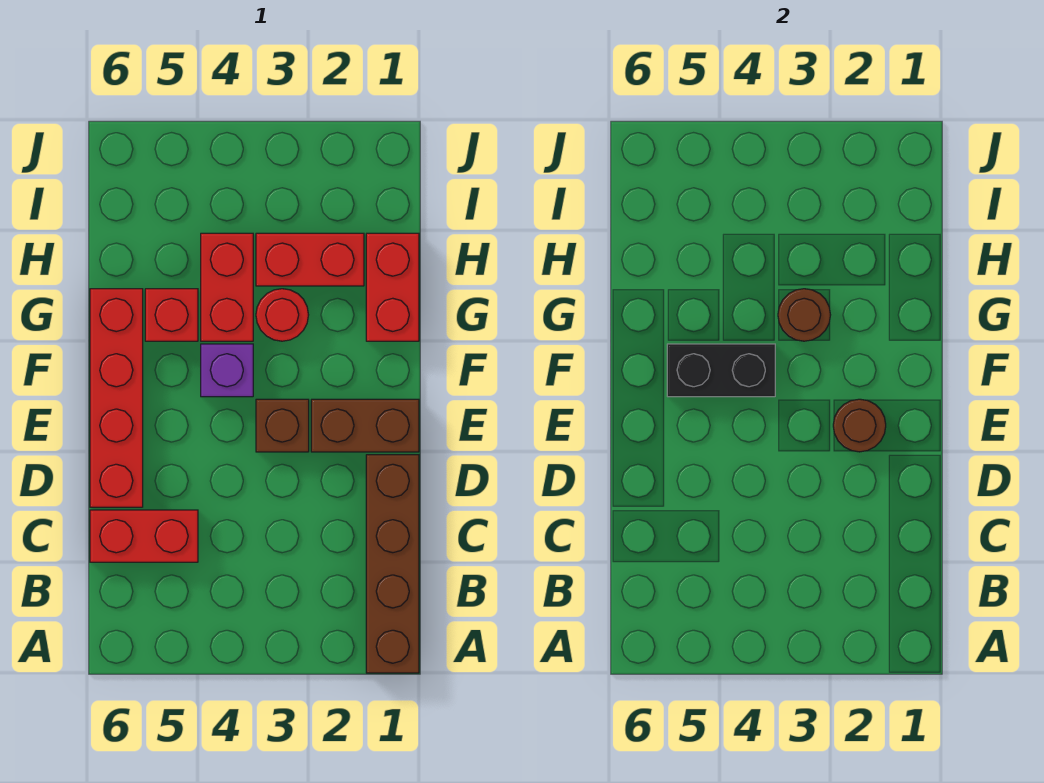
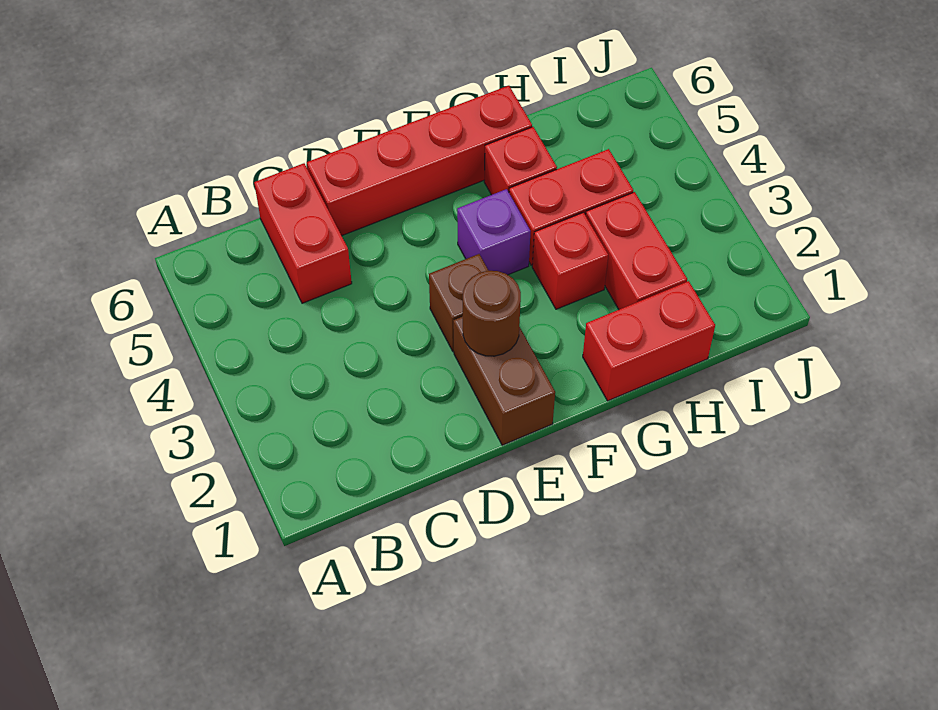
brown brick A1:D1 level 1 -> none
black brick F4:F5 level 2 -> none
red round brick G3 level 1 -> red brick G3 level 1
brown round brick G3 level 2 -> none

